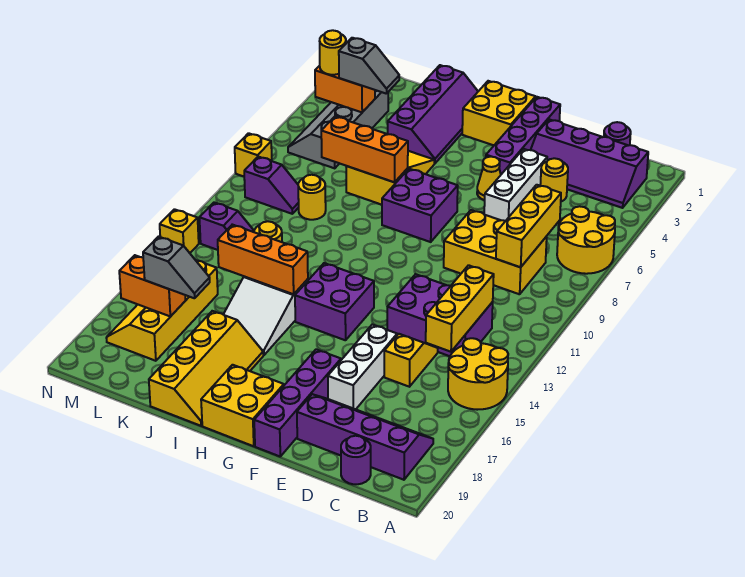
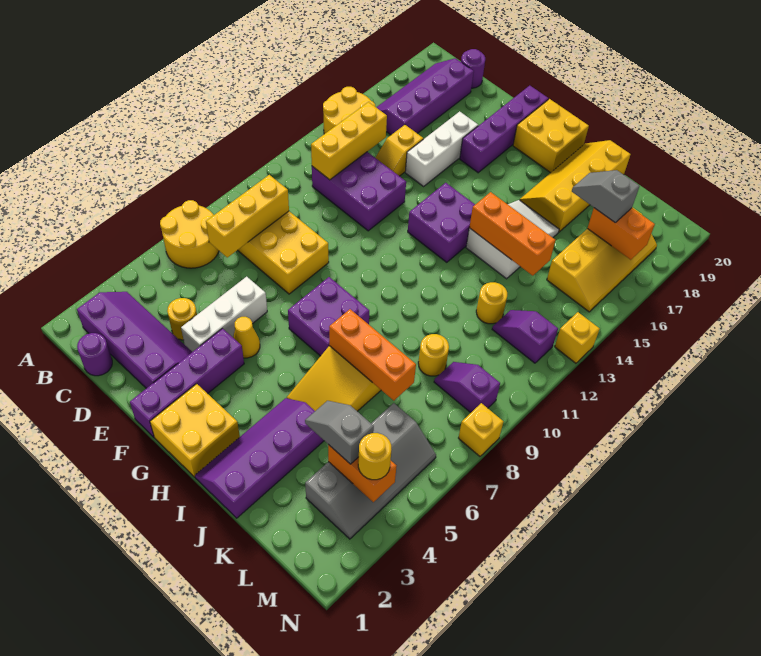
purple slope B18:E19 level 1 top 19 -> purple slope B16:C19 level 1 top C

